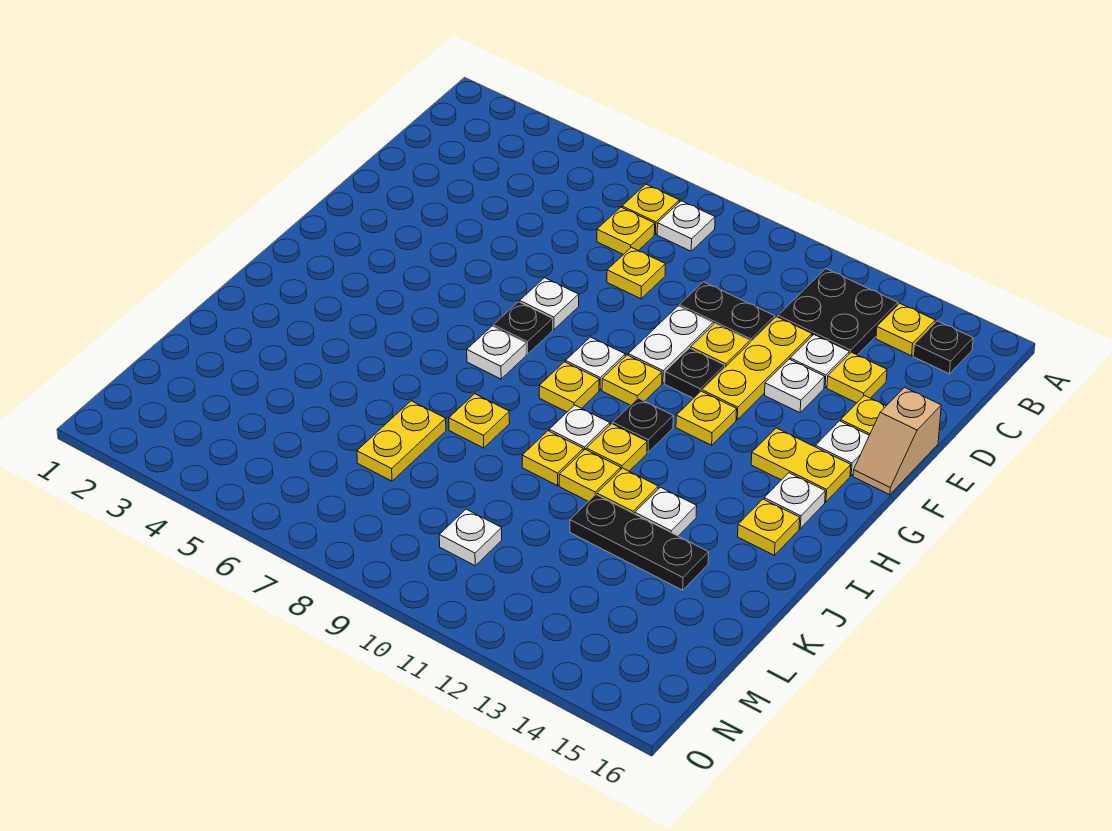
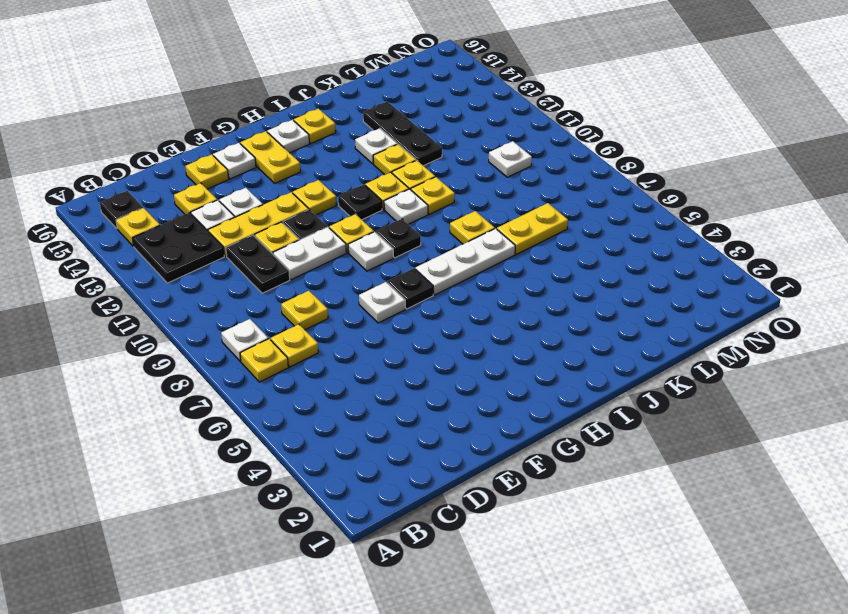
tan slope E16:F16 level 1 top E -> none
white plate H7 level 1 -> white plate H7:J7 level 1
yellow plate H9 level 1 -> black plate H9 level 1

